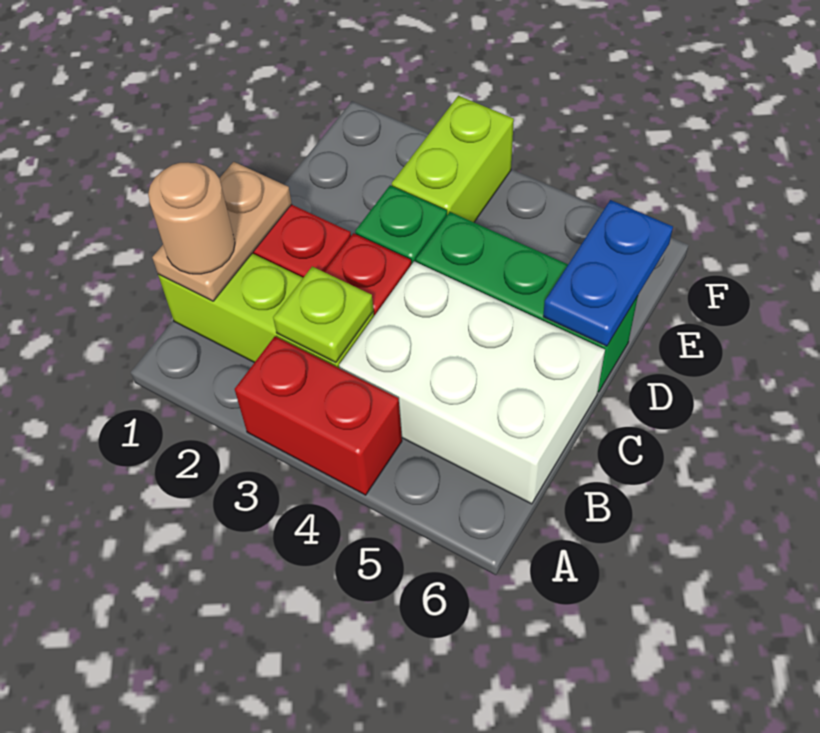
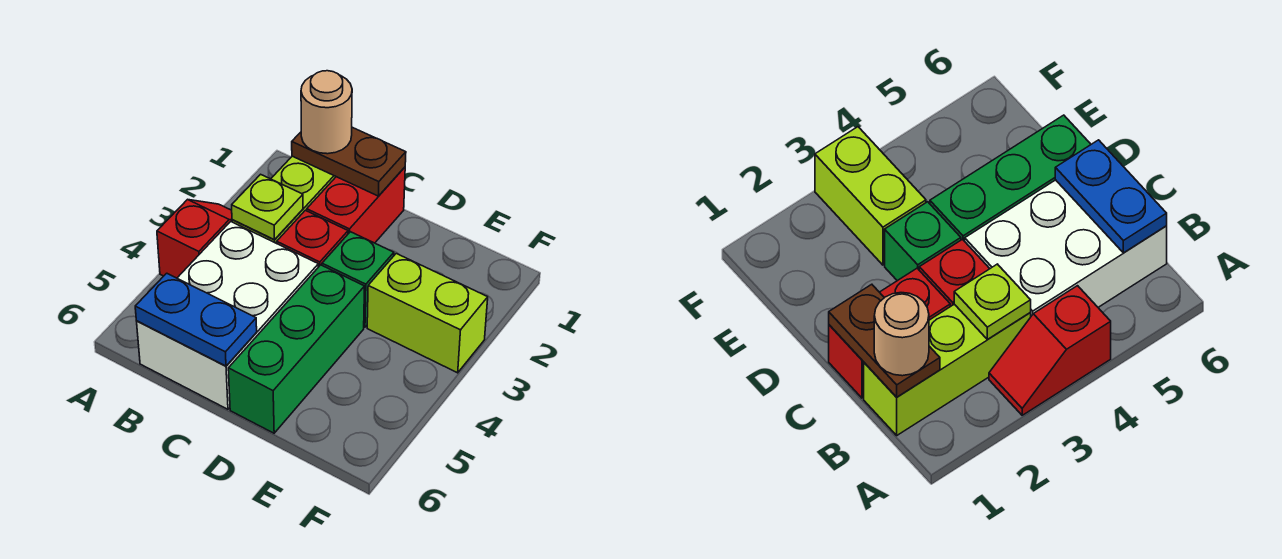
red brick A3:A4 level 1 -> red slope A3:A4 level 1 top 4
tan plate B1:C1 level 2 -> brown plate B1:C1 level 2
blue plate D6:E6 level 2 -> blue plate B6:C6 level 2

